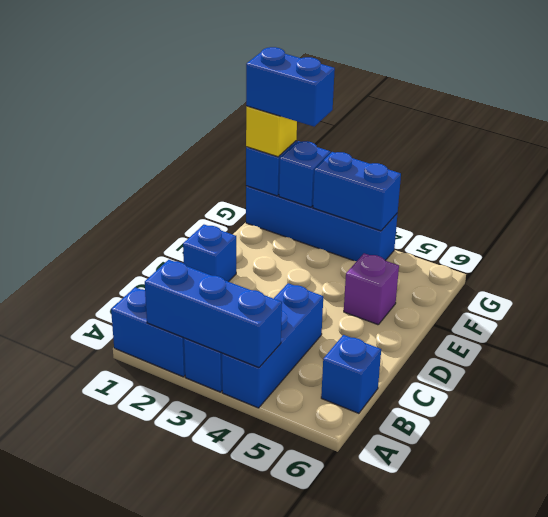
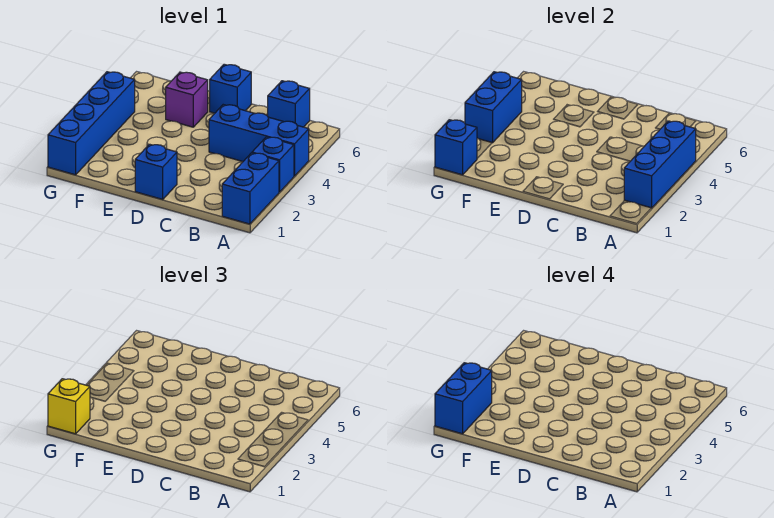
blue brick G2 level 2 -> blue brick D6 level 1

